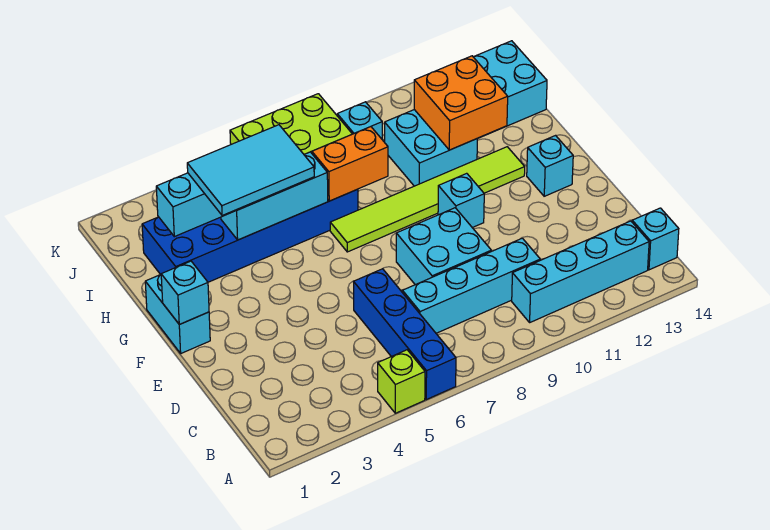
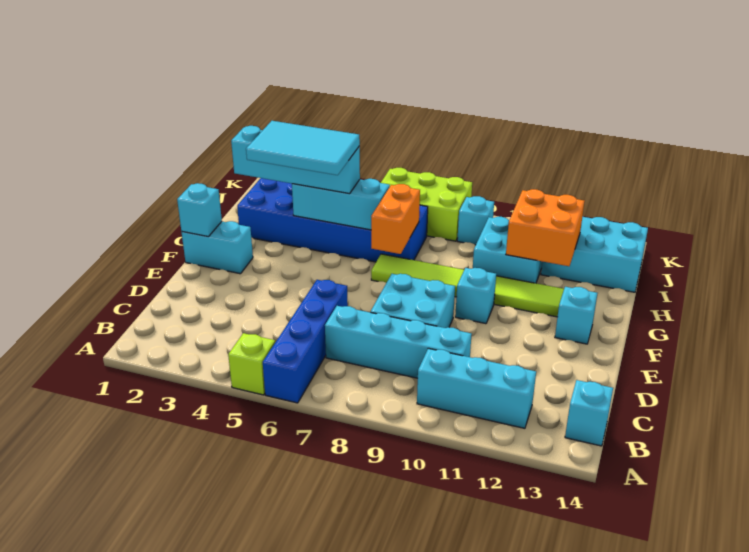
cyan brick B10:B13 level 1 -> cyan brick B10:B12 level 1
cyan brick F1:G1 level 1 -> cyan brick F1:F2 level 1
orange brick H7:H8 level 2 -> orange brick G7:H7 level 2

